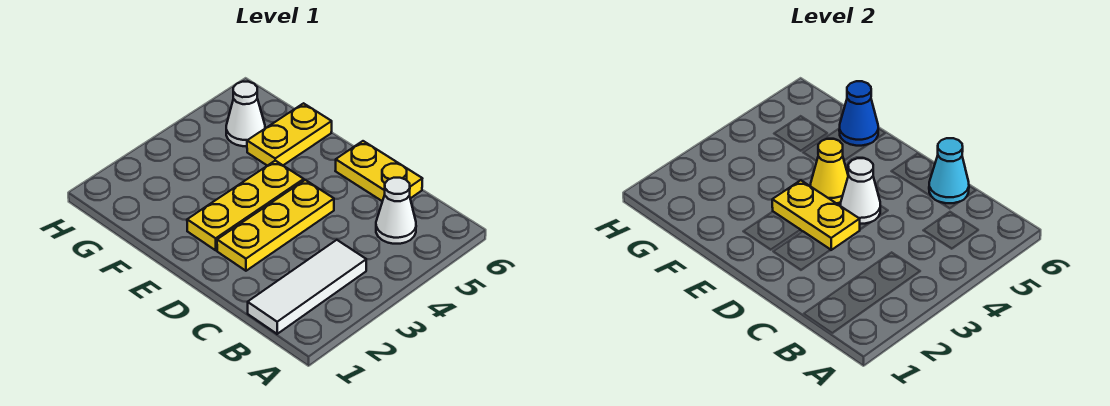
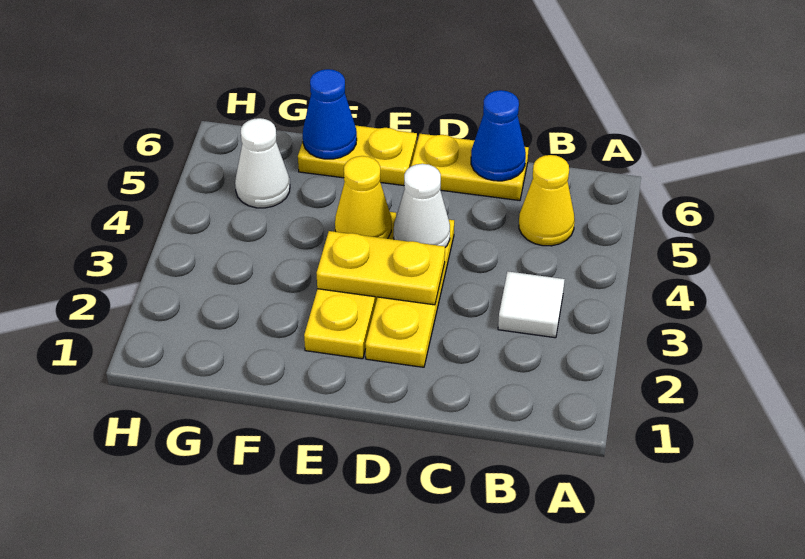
white tile B1:B3 level 1 -> white tile B3 level 1
white cone B5 level 1 -> yellow cone B5 level 1
cyan cone C6 level 2 -> blue cone C6 level 2
yellow plate F5:F6 level 1 -> yellow plate E6:F6 level 1

